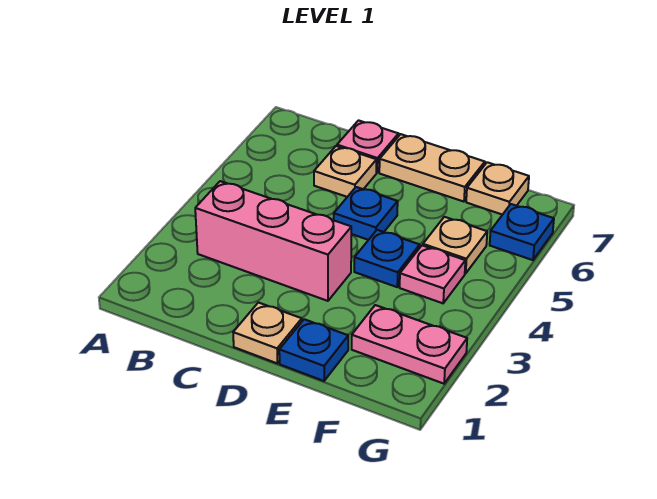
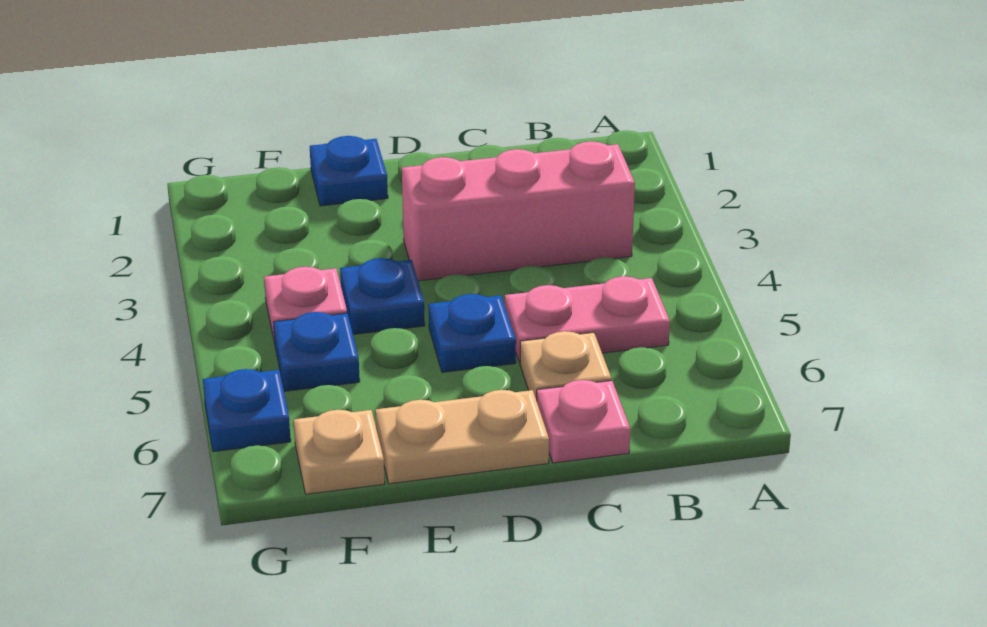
tan plate D1 level 1 -> none
pink plate F2:G2 level 1 -> pink plate B5:C5 level 1
tan plate F5 level 1 -> blue plate F5 level 1

